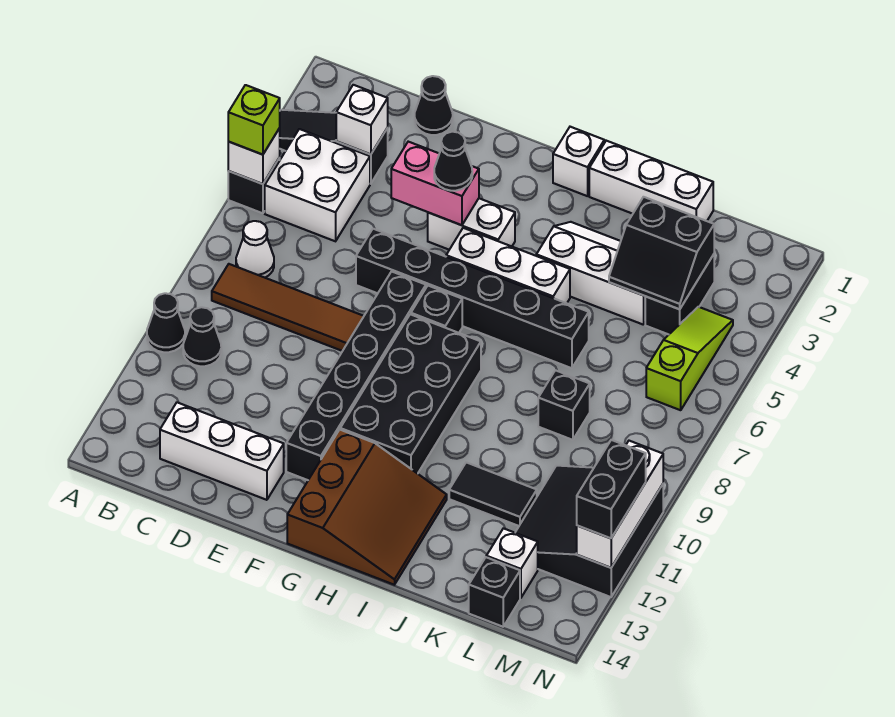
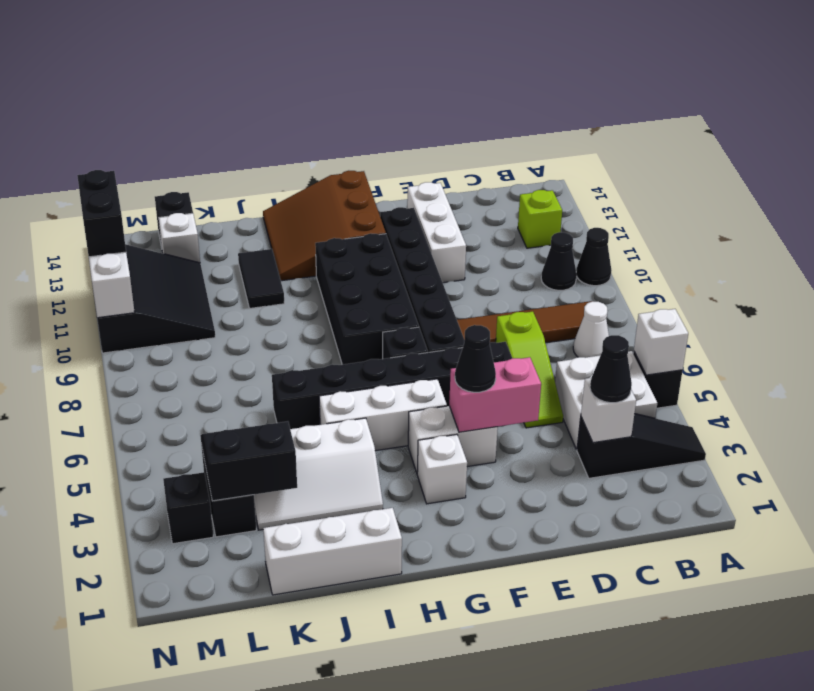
lime brick A5 level 3 -> lime brick B12 level 1
white brick C13:E13 level 1 -> white brick E11:E13 level 1
black cone D1 level 1 -> black cone C3 level 3
white brick H1 level 1 -> white brick G3 level 1
black tile J11:K11 level 1 -> black tile J11:J12 level 1
black brick K8 level 1 -> black brick M3 level 1
lime slope M4:M6 level 1 top 6 -> lime slope D5:D7 level 1 top 7

